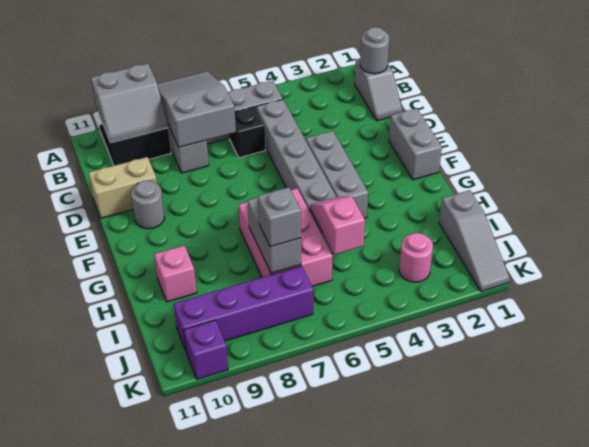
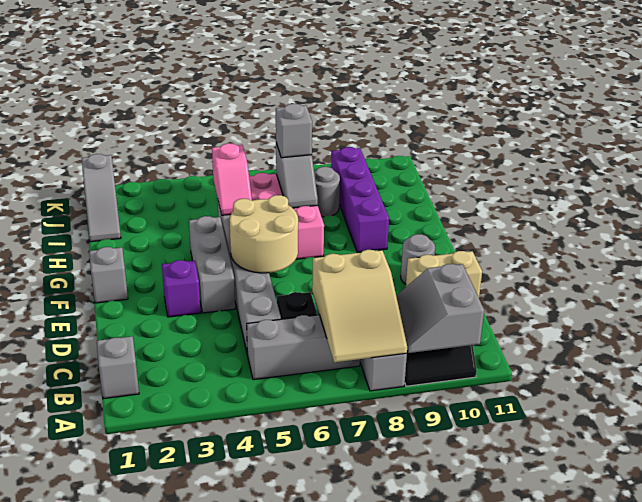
grey slope A7:C8 level 2 top C -> tan slope A7:C8 level 2 top C
grey slope A9:B10 level 2 top A -> grey slope A9:B10 level 2 top 10
grey round brick B1 level 2 -> grey round brick I8 level 1
grey brick E1:F1 level 1 -> grey brick F1 level 1
none -> tan round brick E5:F6 level 2
grey brick H7:I7 level 2 -> grey slope H7:I7 level 2 top I
pink brick H10 level 1 -> none
grey slope I1:K1 level 1 top I -> grey slope I1:K1 level 1 top K
pink round brick J3 level 1 -> none
purple brick J7:J10 level 1 -> purple brick G9:J9 level 1
purple brick K10 level 1 -> purple brick E3 level 1

